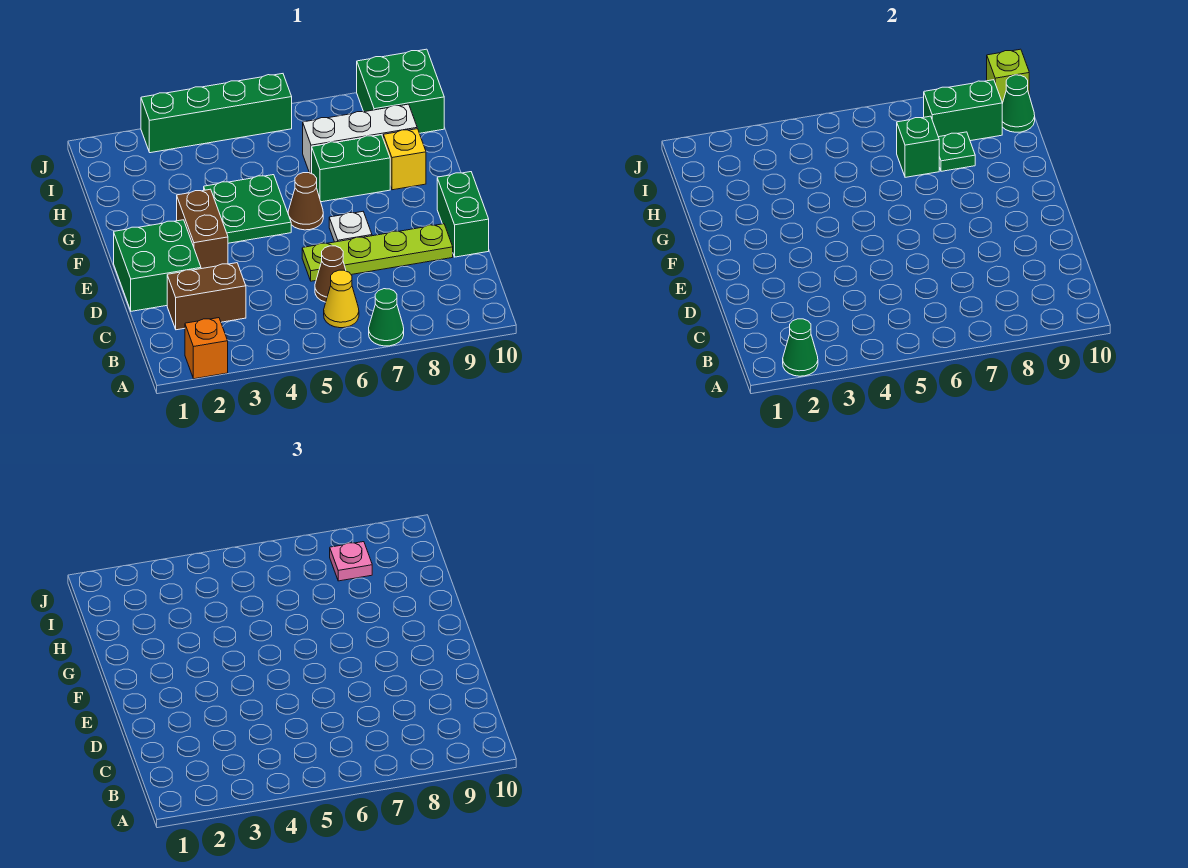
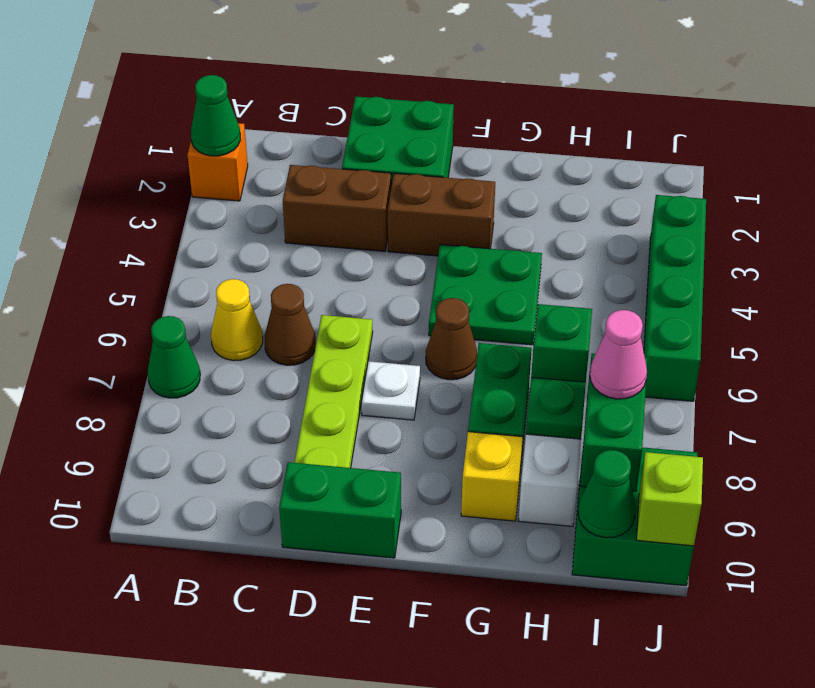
brown brick C2:C3 level 1 -> brown brick C3:D3 level 1
pink plate I8 level 3 -> pink cone I8 level 3

